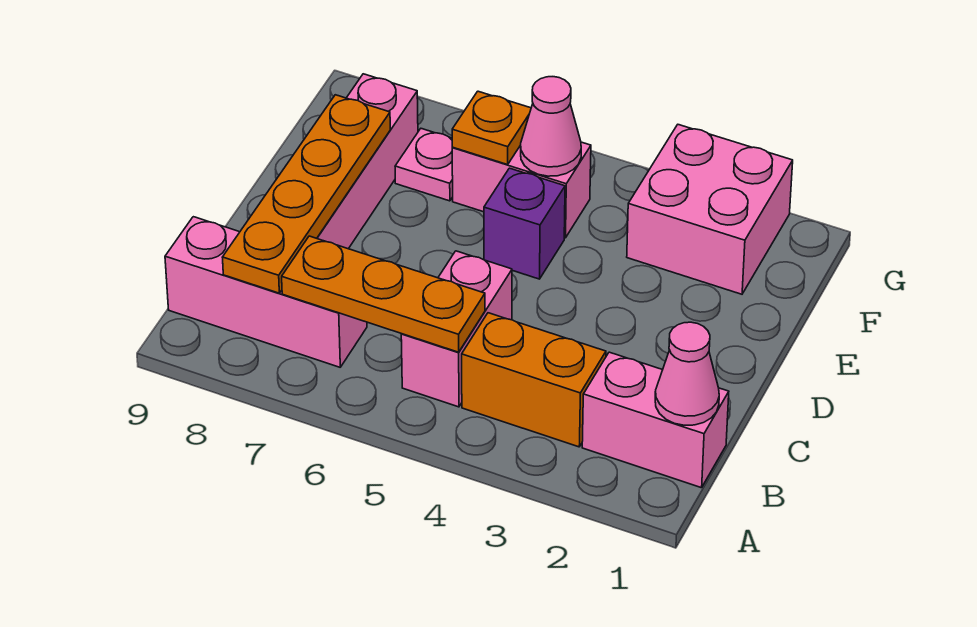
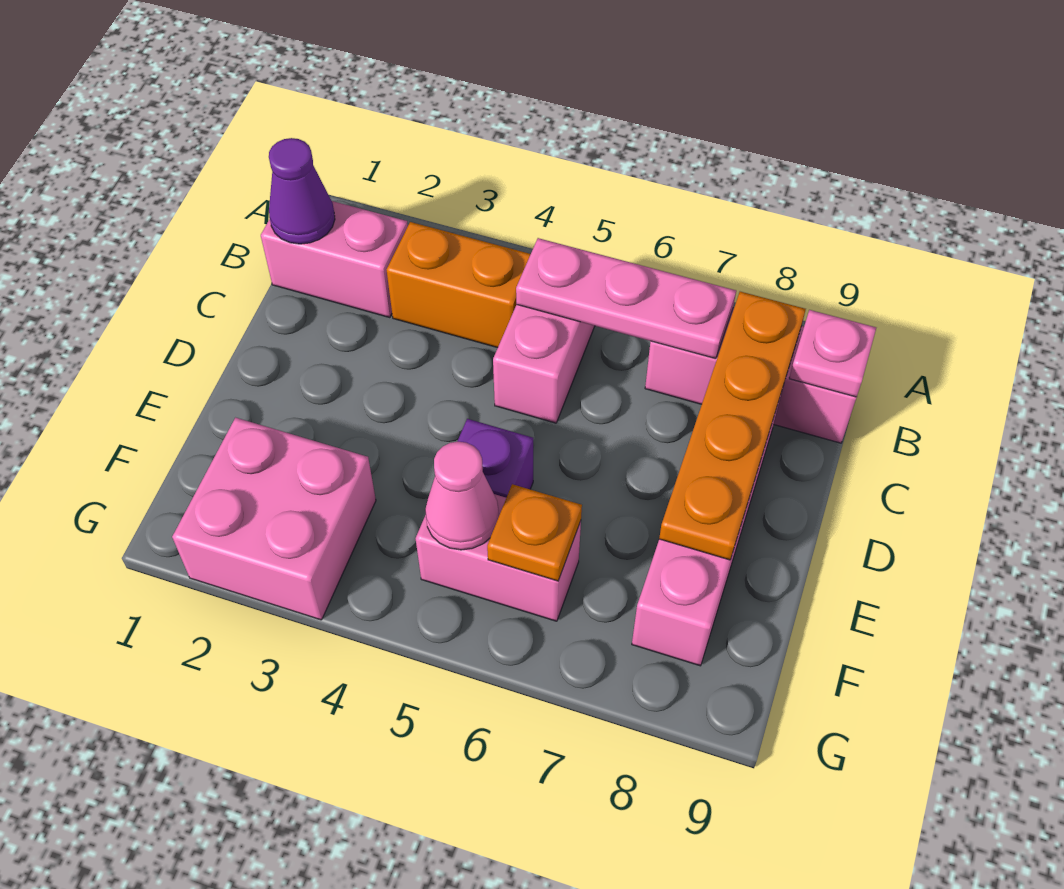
pink cone B1 level 2 -> purple cone B1 level 2
orange plate B5:B7 level 2 -> pink plate B5:B7 level 2
pink plate F7 level 1 -> pink plate B9 level 2

